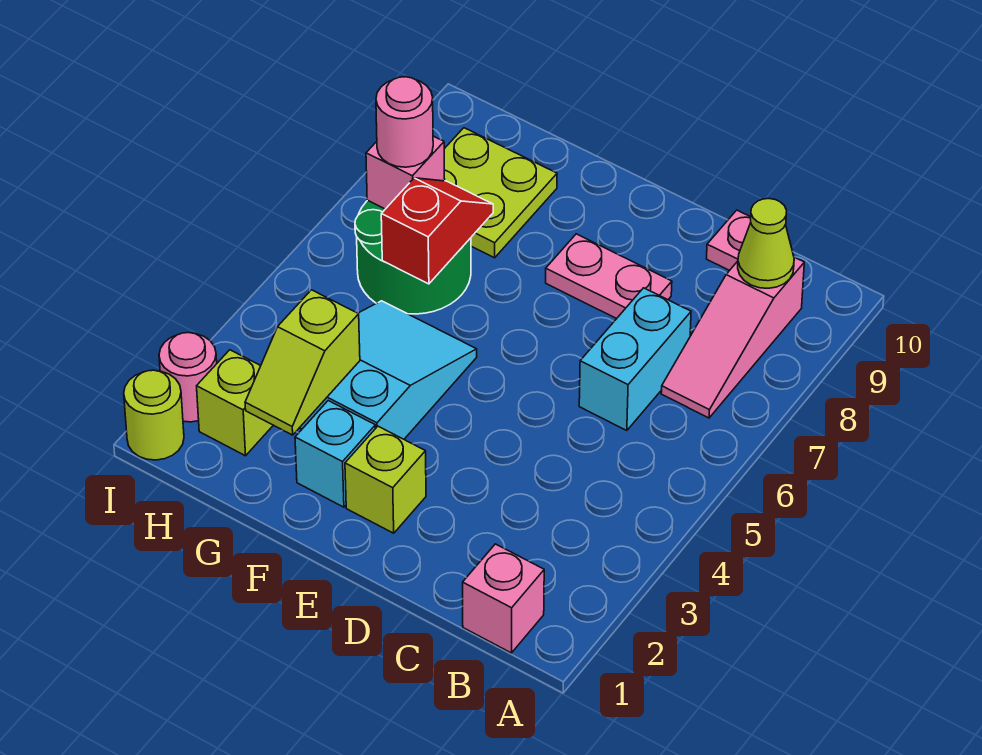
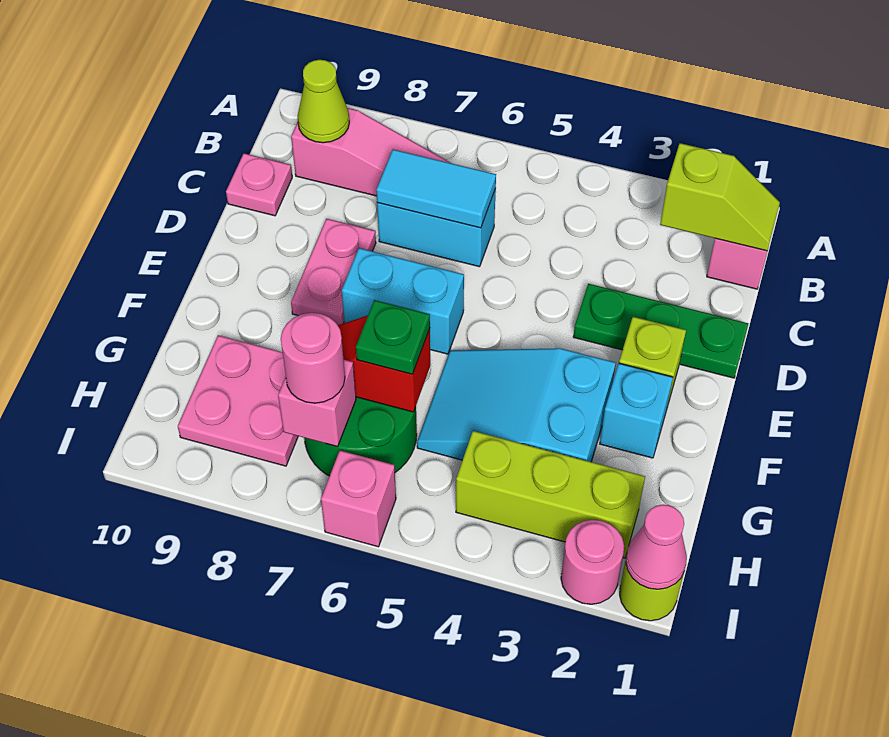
none -> cyan tile C6:C7 level 2
none -> green plate D1:D3 level 1
none -> cyan brick E6:E7 level 1
lime slope G2:G3 level 2 top 3 -> lime slope B1:B2 level 2 top 2
none -> green plate G6 level 3
lime plate G8:H9 level 1 -> pink plate G8:H9 level 1
lime brick H2 level 1 -> lime brick H2:H4 level 1
none -> pink cone I1 level 2
none -> pink brick I6 level 1

